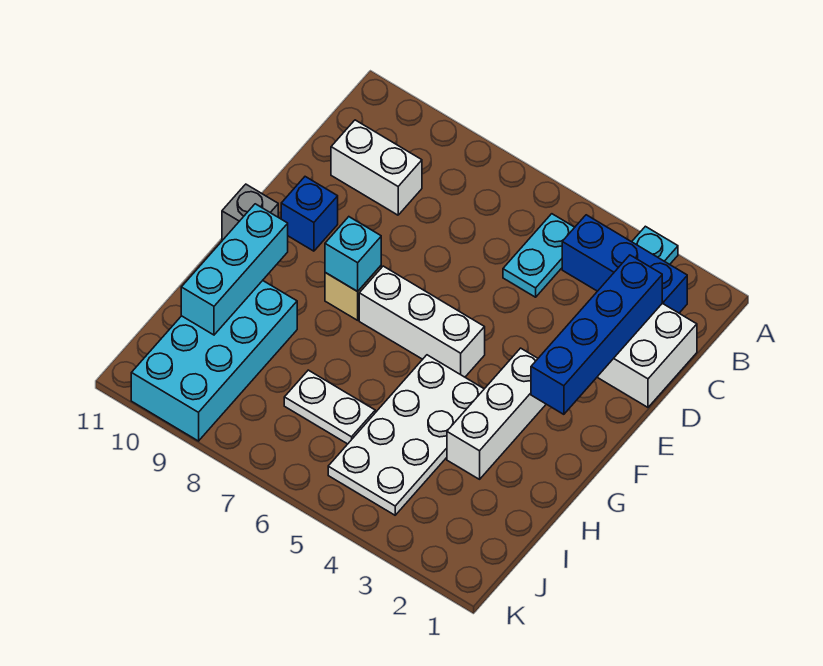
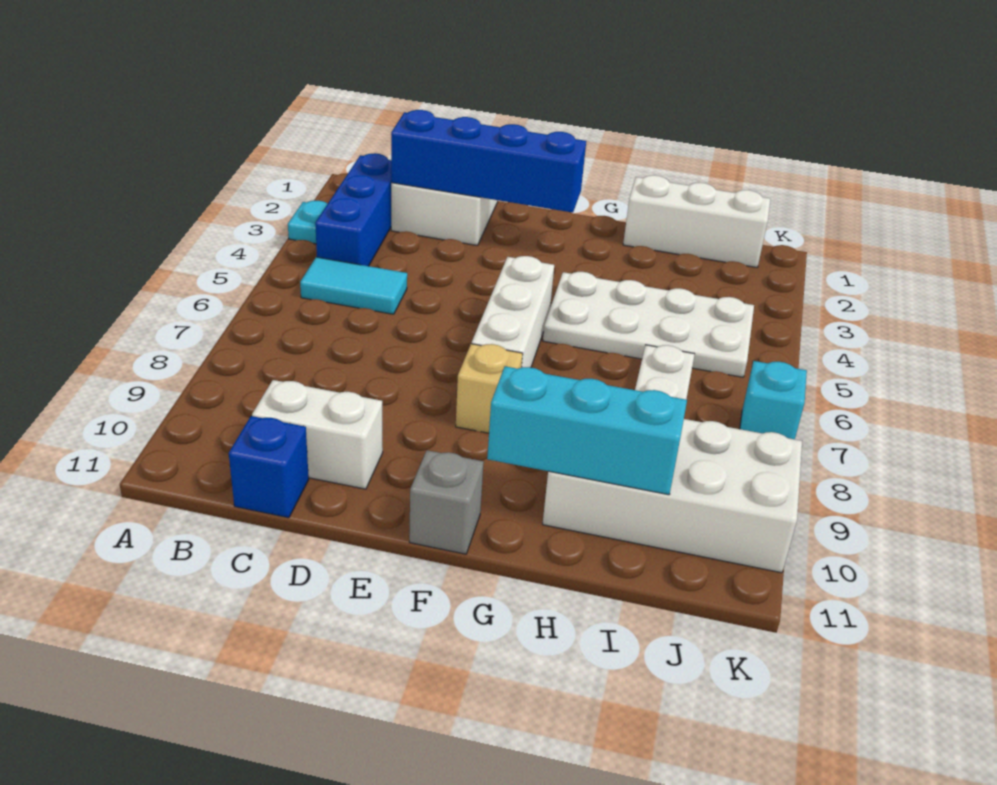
cyan plate B5:C5 level 1 -> cyan tile B5:C5 level 1
white brick C9:C10 level 1 -> white brick C10:D10 level 1
blue brick E10 level 1 -> blue brick C11 level 1
white brick F3:H3 level 1 -> white brick H1:J1 level 1
cyan brick F8 level 2 -> cyan brick K7 level 1
cyan brick H9:K10 level 1 -> white brick H9:K10 level 1

